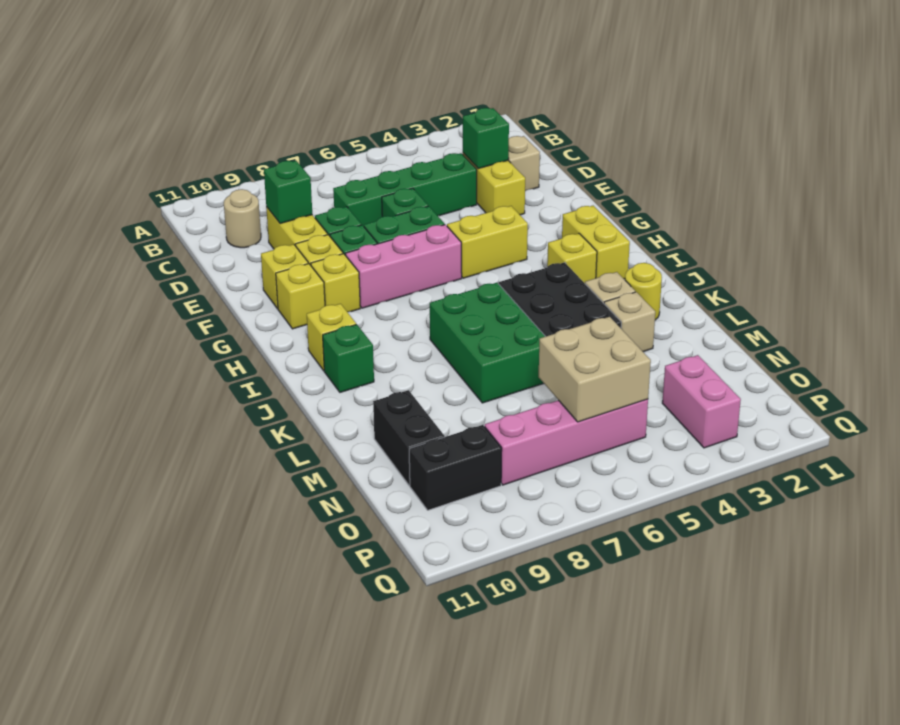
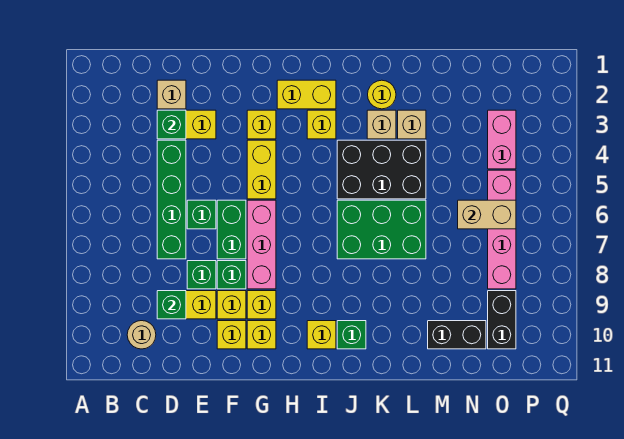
none -> yellow brick G3 level 1
tan brick N5:O6 level 2 -> tan brick N6:O6 level 2
pink brick O3:P3 level 1 -> pink brick O3:O4 level 1

